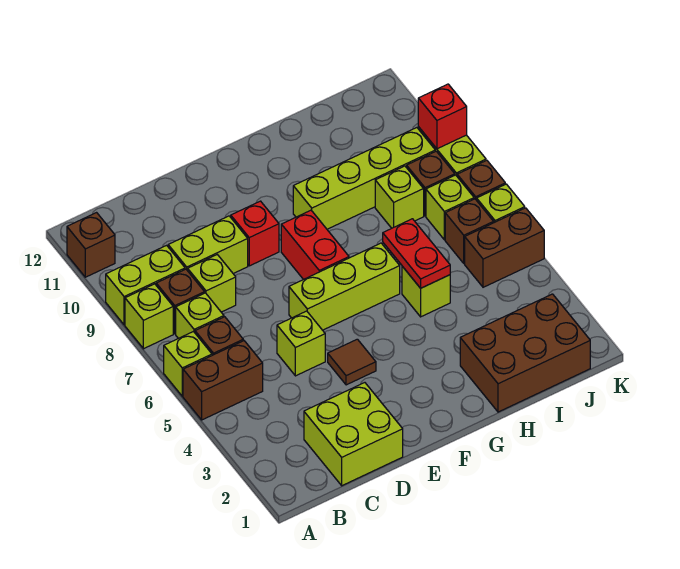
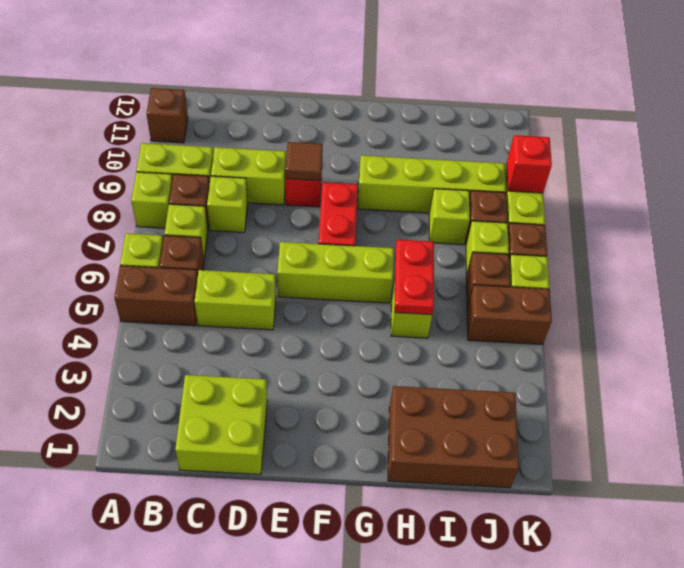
lime brick D5 level 1 -> lime brick C5:D5 level 1
brown tile E4 level 1 -> brown tile E9 level 2

